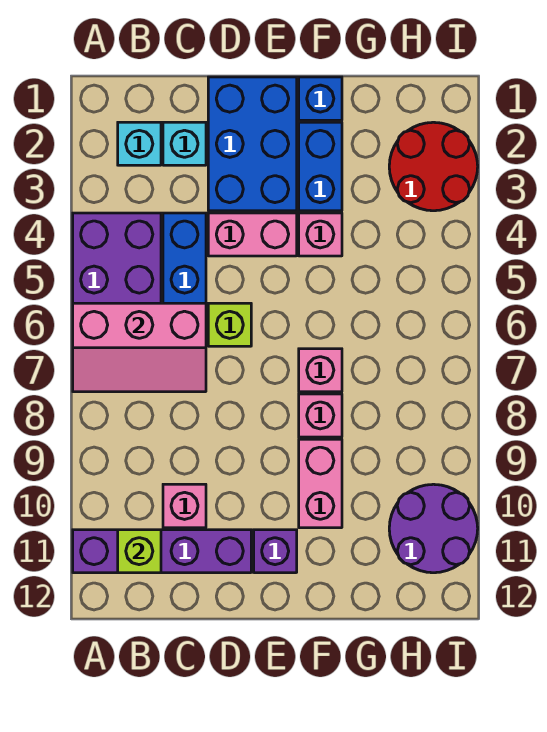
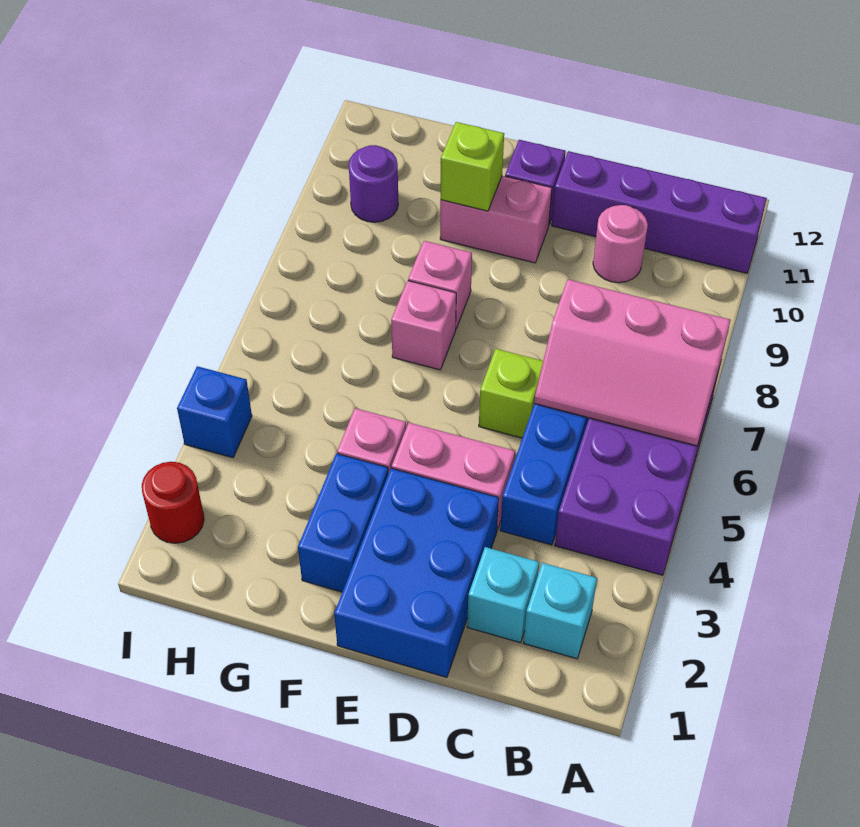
pink slope A6:C7 level 2 top 6 -> pink slope A6:C7 level 2 top 7
lime brick B11 level 2 -> lime brick F10 level 2
pink brick C10 level 1 -> pink round brick C10 level 1
blue brick F1 level 1 -> blue brick I4 level 1
pink brick F9:F10 level 1 -> pink brick E10:F10 level 1
red round brick H2:I3 level 1 -> red round brick I2 level 1
purple round brick H10:I11 level 1 -> purple round brick H10 level 1

